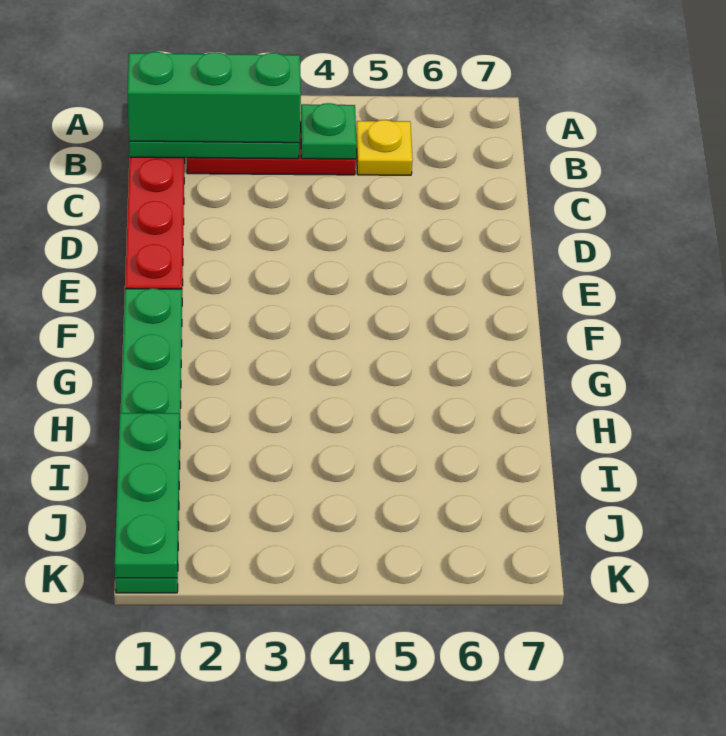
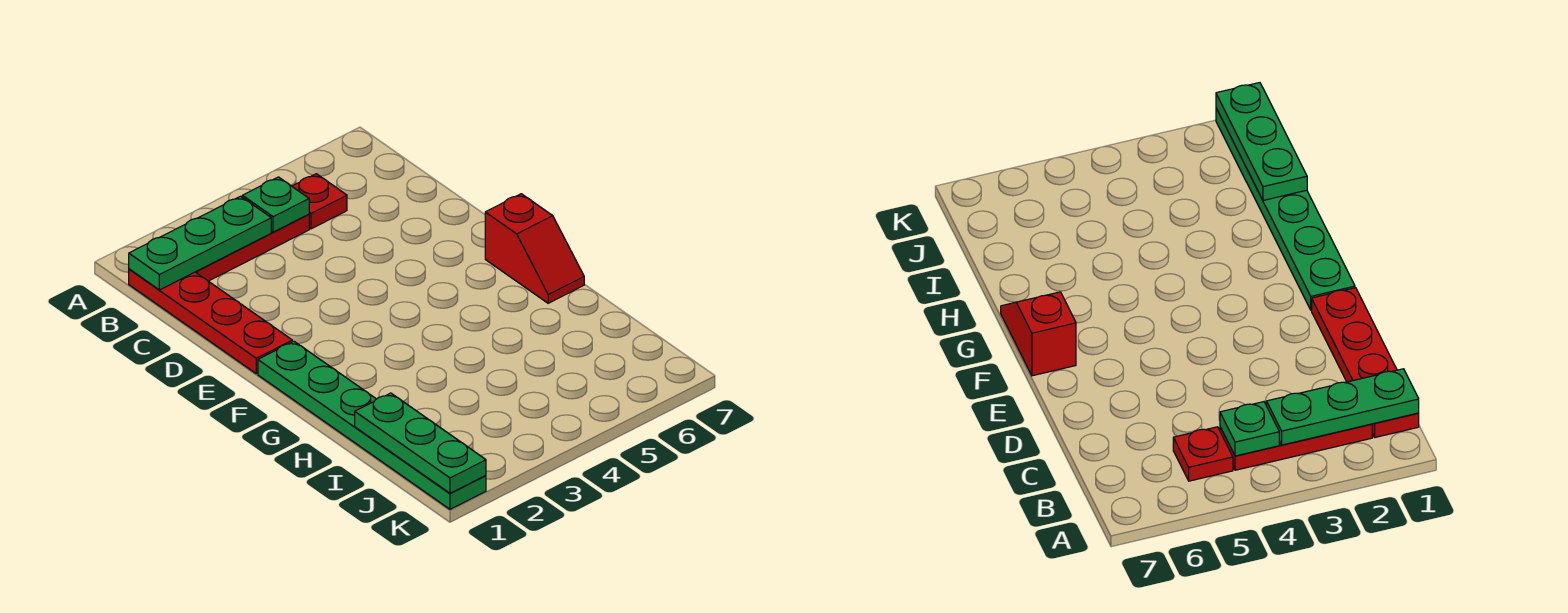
green brick B1:B3 level 3 -> none
yellow plate B5 level 1 -> red plate B5 level 1
none -> red slope F7:G7 level 1 top F

